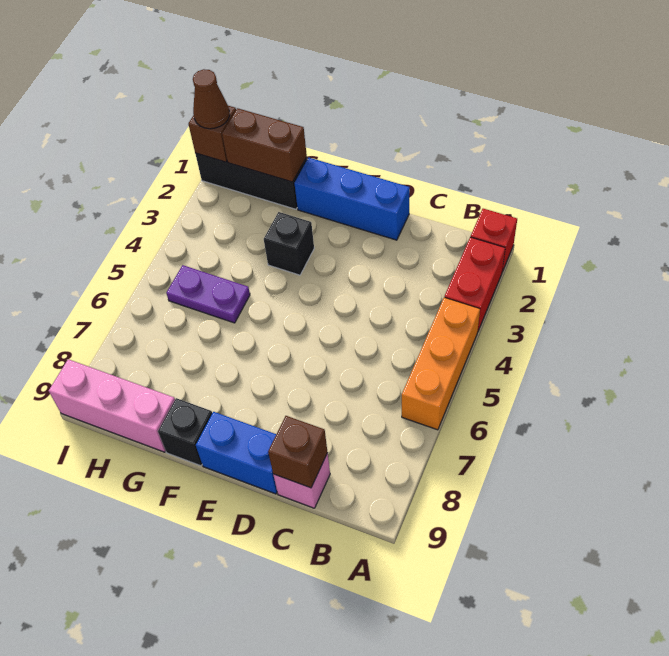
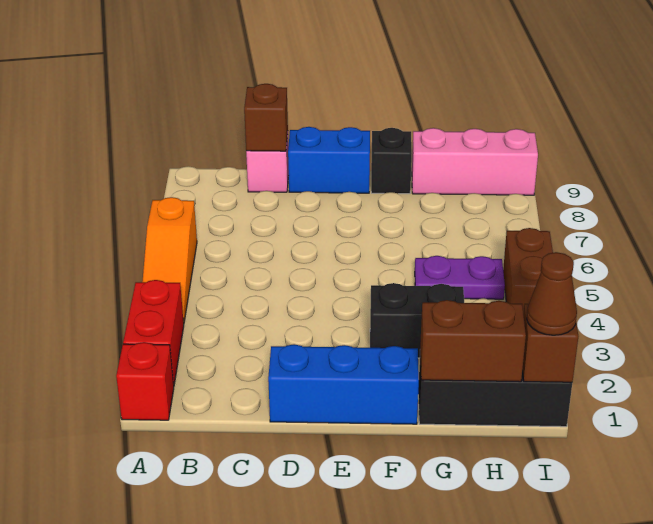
orange brick A4:A6 level 1 -> orange slope A4:A6 level 1 top 6
black brick F3 level 1 -> black brick F3:G3 level 1
none -> brown brick I4:I5 level 1

